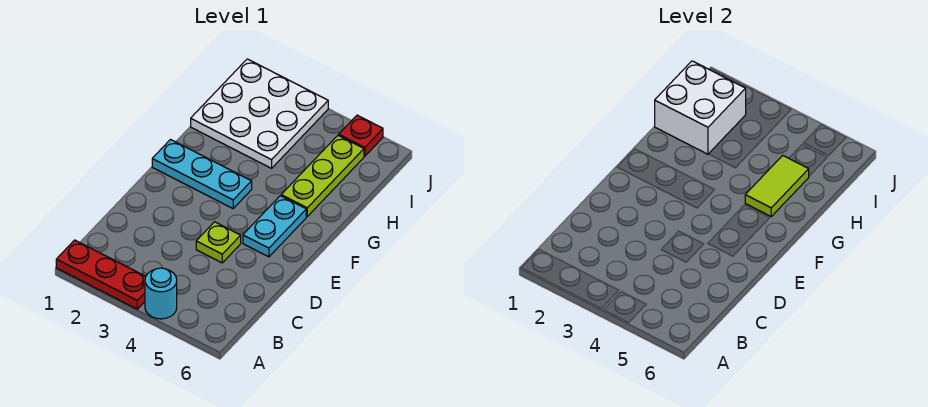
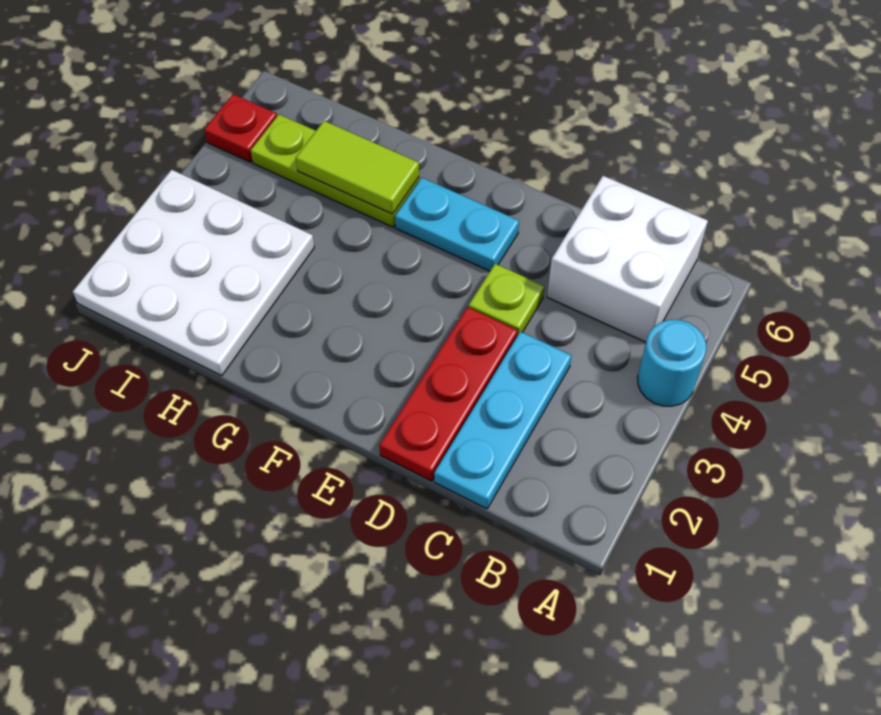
red plate A1:A3 level 1 -> red plate D1:D3 level 1
cyan plate F1:F3 level 1 -> cyan plate C1:C3 level 1
white brick H1:I2 level 2 -> white brick B5:C6 level 1

